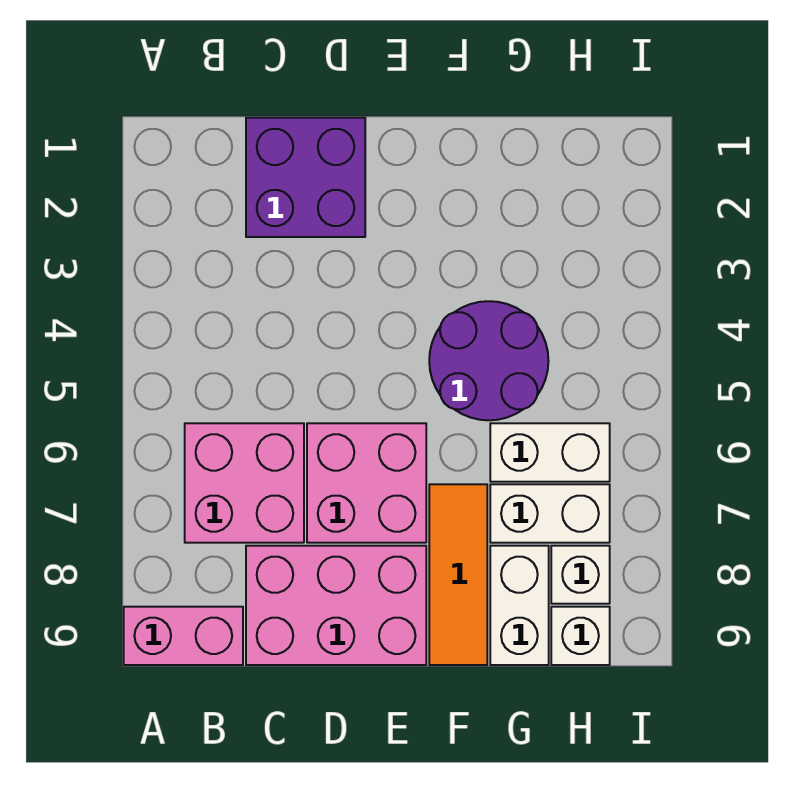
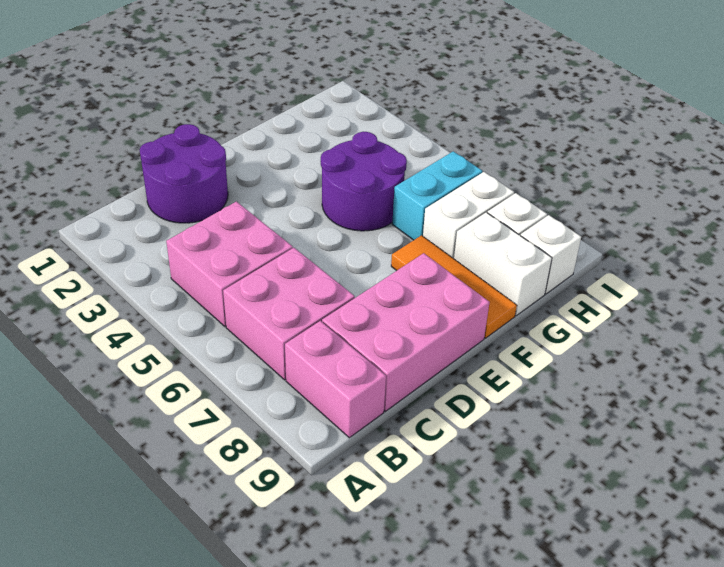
pink brick A9:B9 level 1 -> pink brick B8:B9 level 1
purple brick C1:D2 level 1 -> purple round brick C1:D2 level 1
pink brick D6:E7 level 1 -> pink brick B4:C5 level 1
white brick G6:H6 level 1 -> cyan brick G6:H6 level 1

